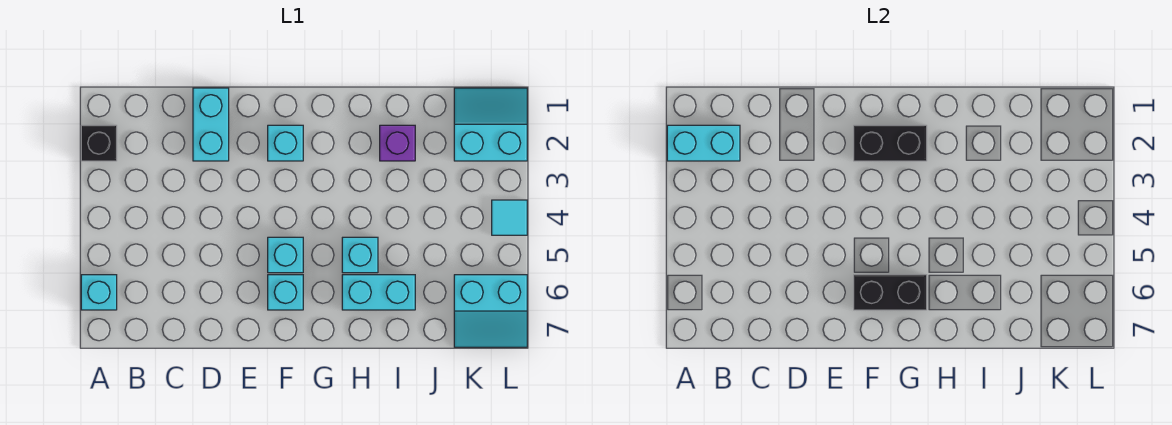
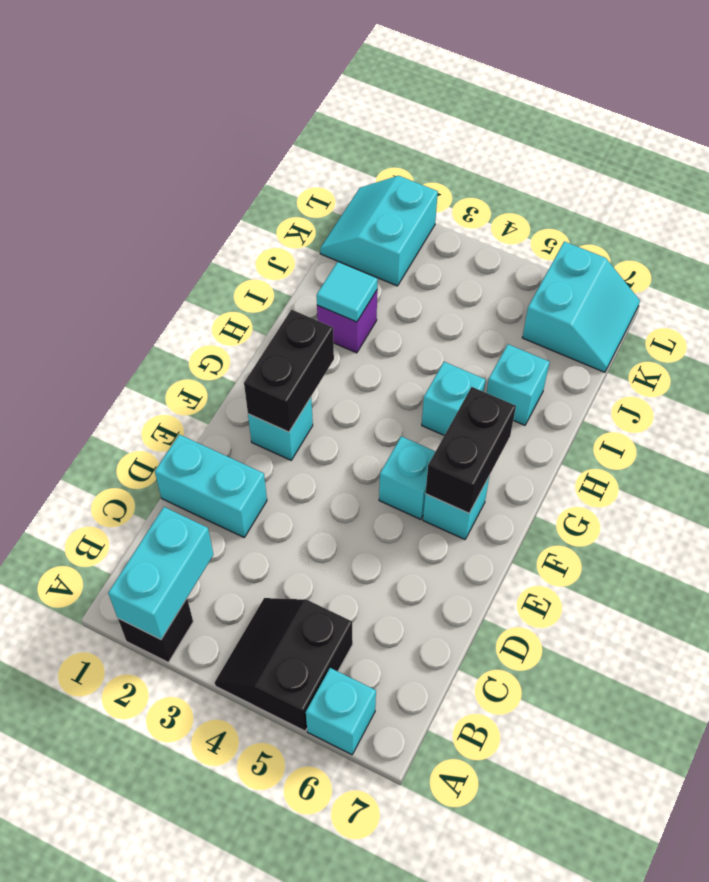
none -> black slope A4:B5 level 1 top 5
cyan brick H6:I6 level 1 -> cyan brick I6 level 1
cyan tile L4 level 1 -> cyan tile I2 level 2

